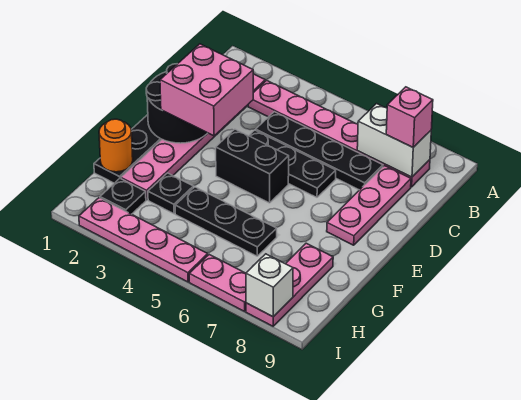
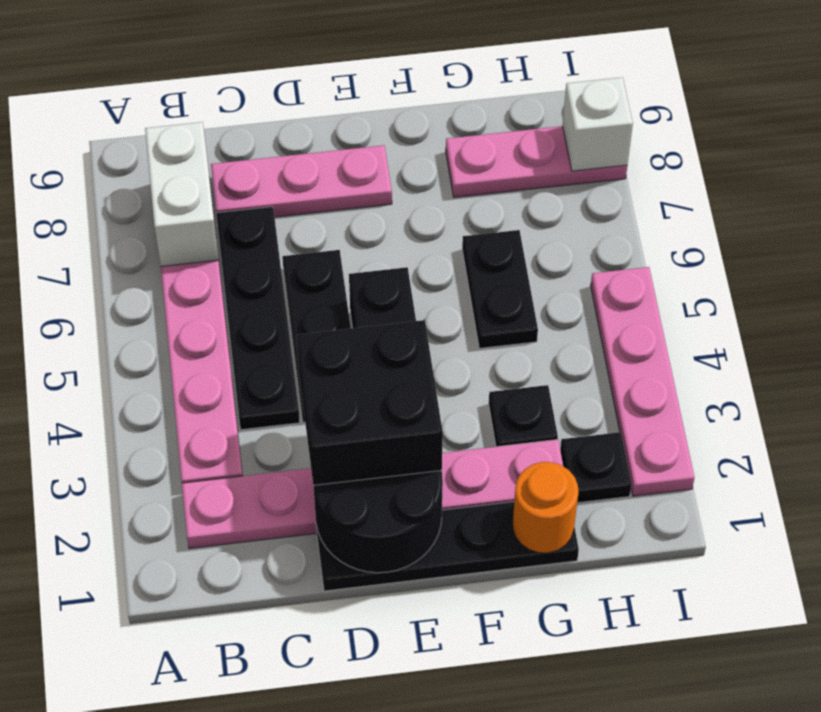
pink brick B8 level 3 -> none
pink brick D2:E3 level 3 -> black brick D2:E3 level 3
black plate G4:G6 level 1 -> black plate G5:G6 level 1
pink plate I6:I7 level 1 -> none

